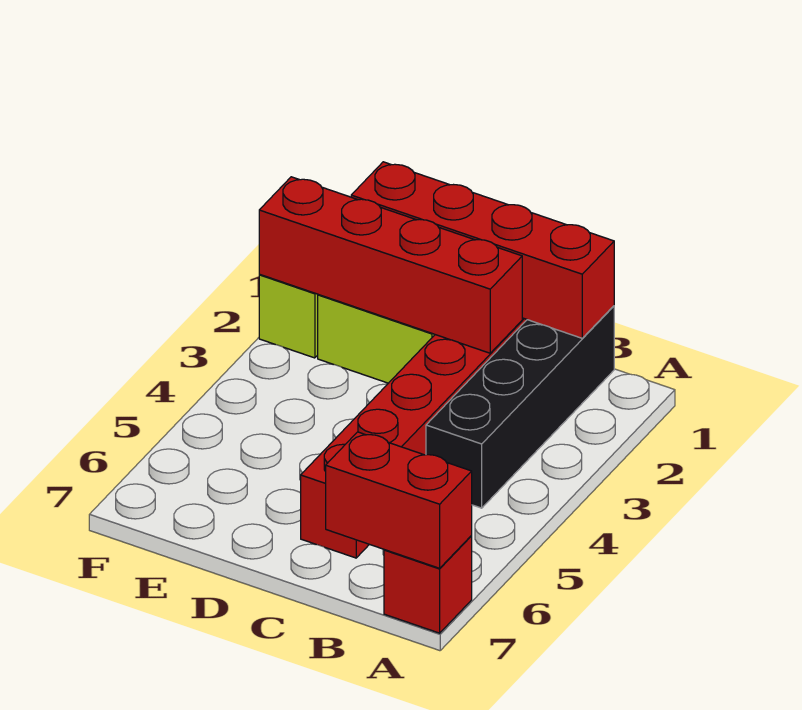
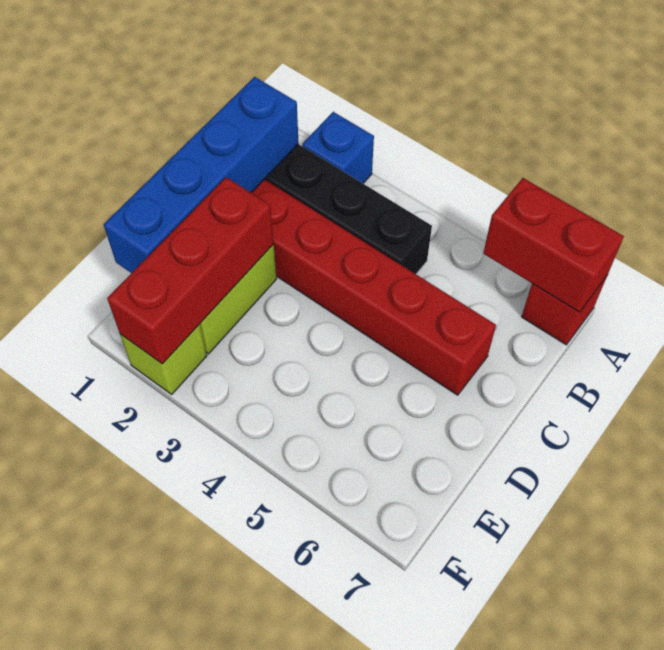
none -> blue brick A2 level 1
red brick A7:B7 level 2 -> red brick A6:A7 level 2
red brick B1:E1 level 2 -> blue brick B1:E1 level 2
red brick C2:F2 level 2 -> red brick D2:F2 level 2

